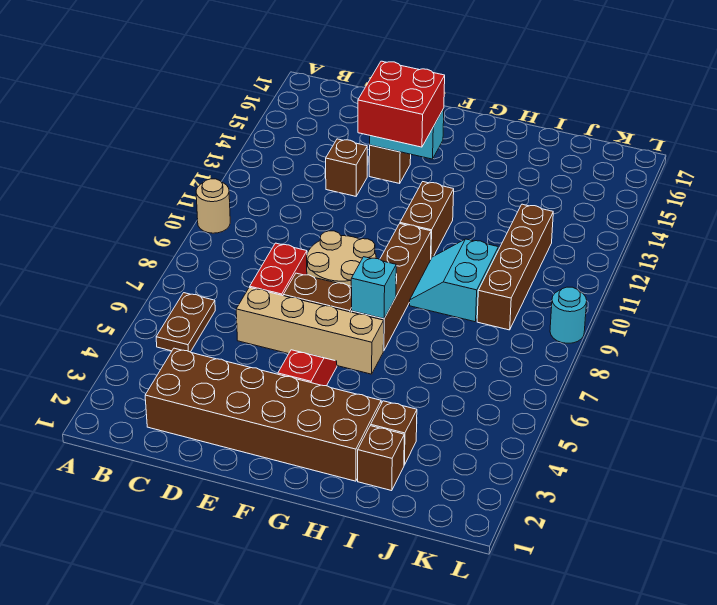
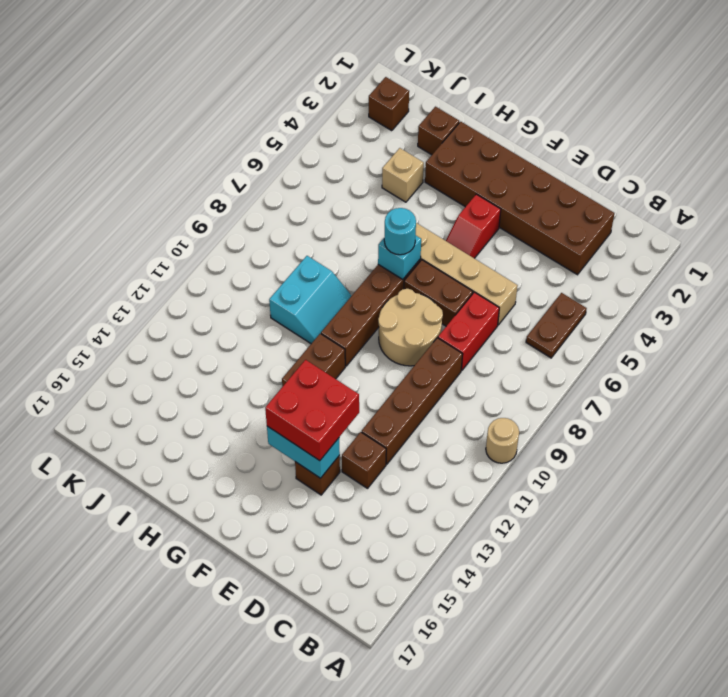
brown brick I3 level 1 -> brown brick K2 level 1
none -> tan brick I4 level 1
brown brick J9:J12 level 1 -> brown brick D9:D12 level 1
cyan round brick L9 level 1 -> cyan round brick G7 level 3

